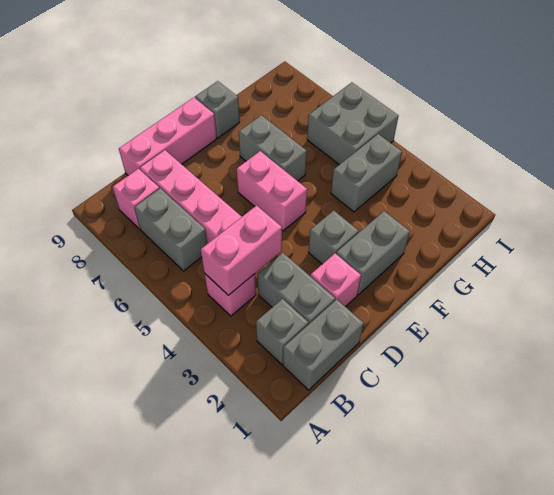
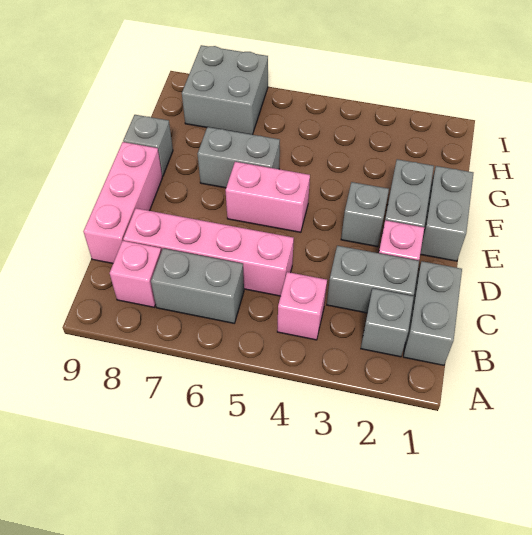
pink brick B4:C4 level 2 -> none
grey brick G4:H4 level 1 -> grey brick E1:F1 level 1
grey brick H5:I6 level 1 -> grey brick H7:I8 level 1

